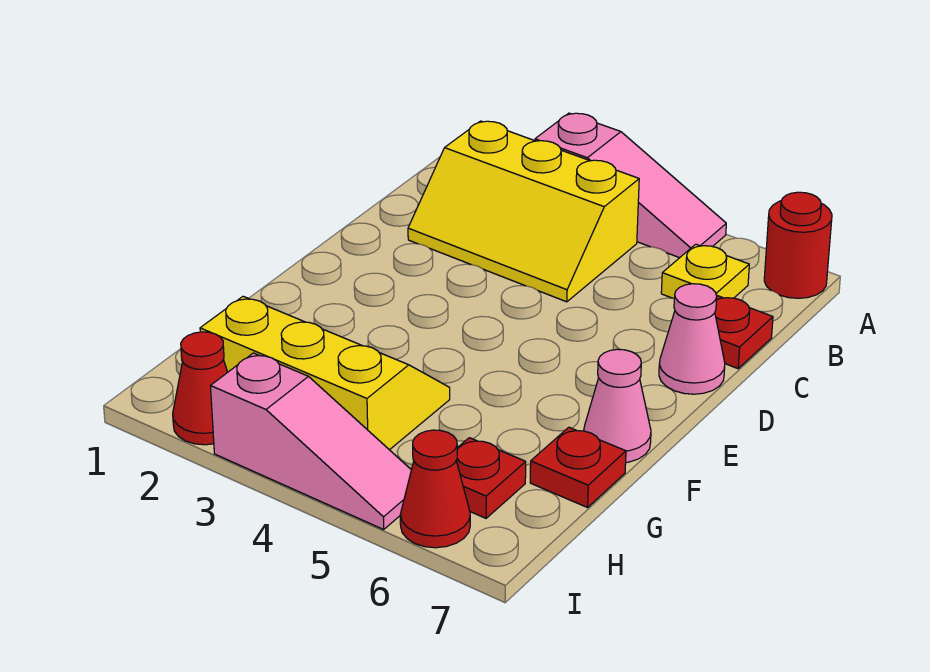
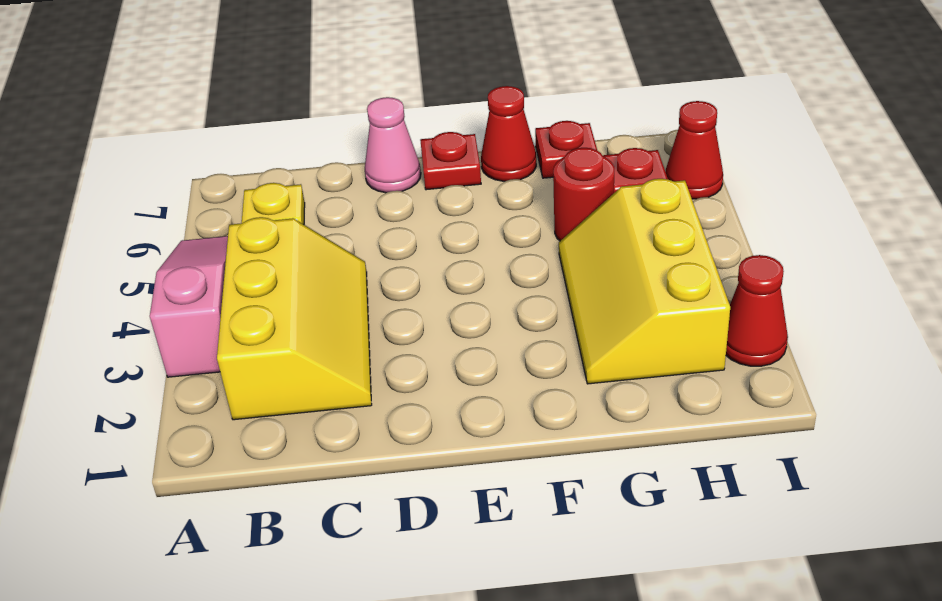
red round brick A7 level 1 -> red round brick G5 level 1
red plate C7 level 1 -> red plate E7 level 1
pink cone F7 level 1 -> red cone F7 level 1
pink slope I3:I5 level 1 top 3 -> none

